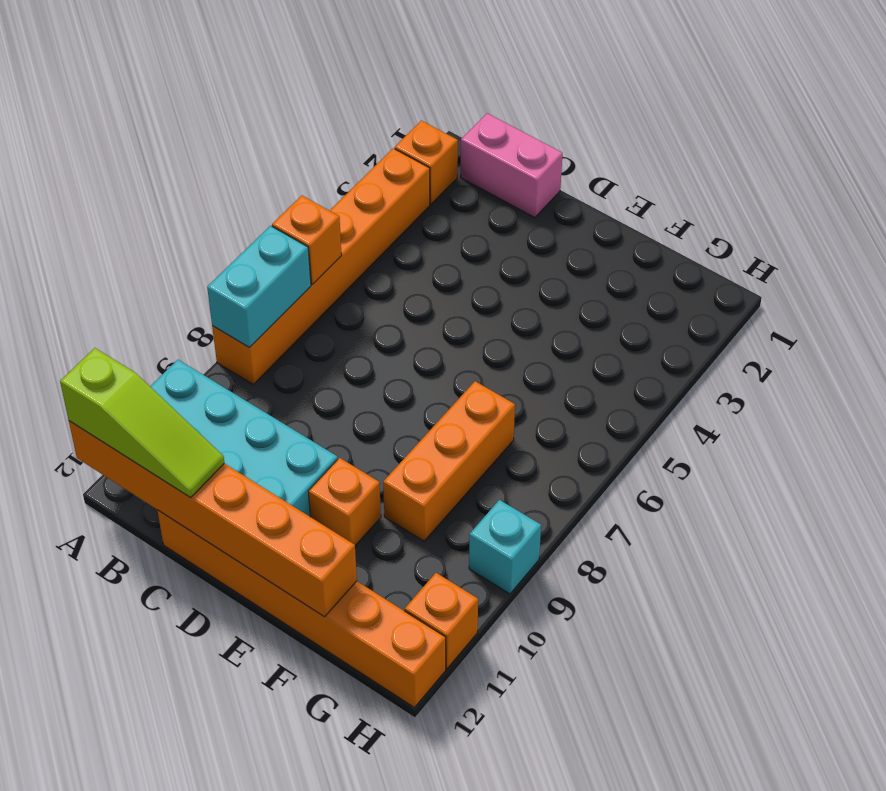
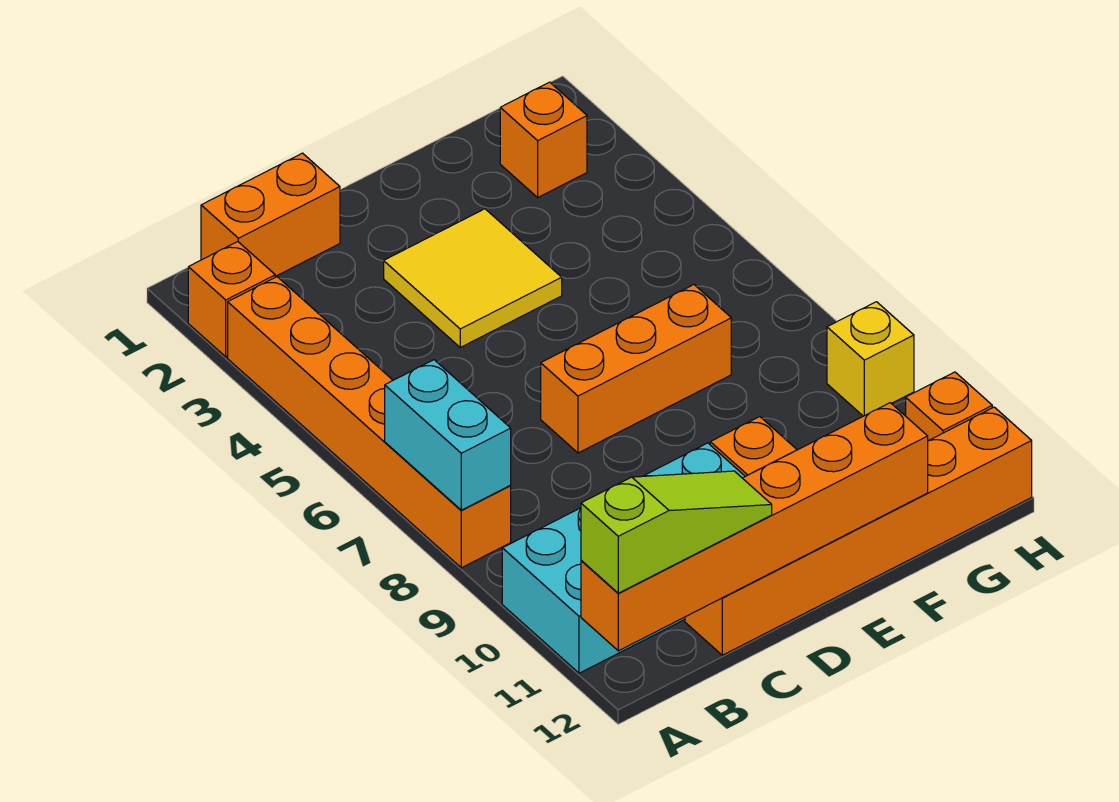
orange brick A6 level 2 -> orange brick G2 level 1
pink brick B1:C1 level 1 -> orange brick B1:C1 level 1
none -> yellow tile D3:E4 level 1
orange brick F7:F9 level 1 -> orange brick D7:F7 level 1
cyan brick H9 level 1 -> yellow brick H9 level 1

